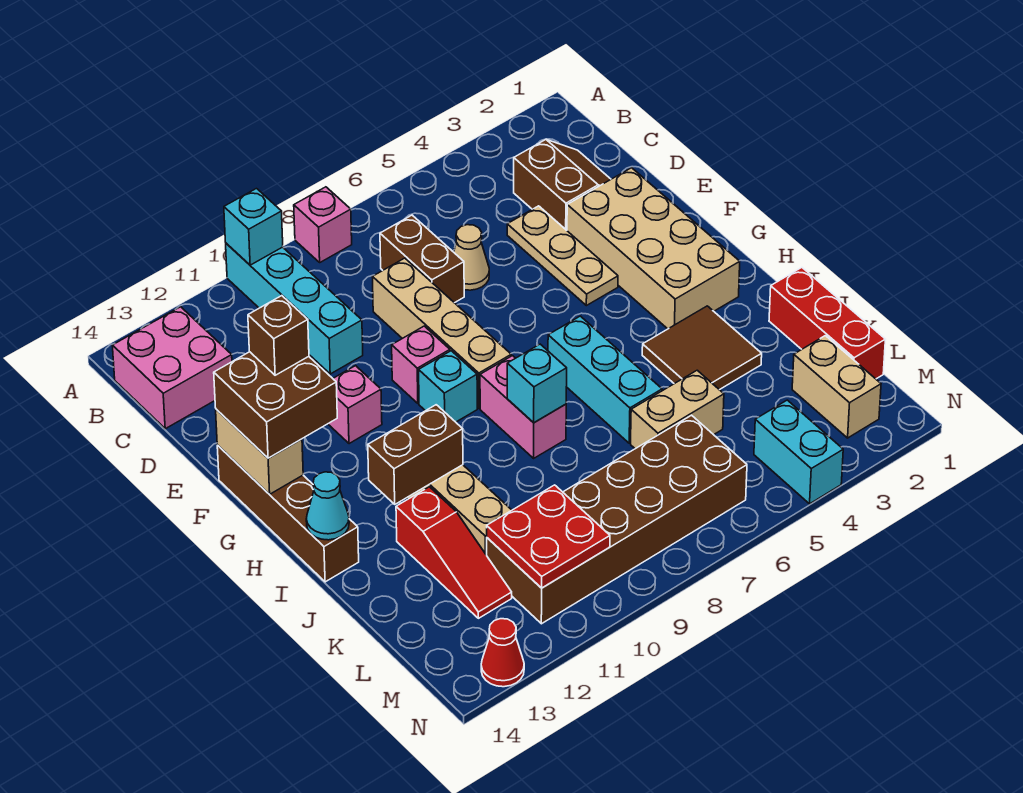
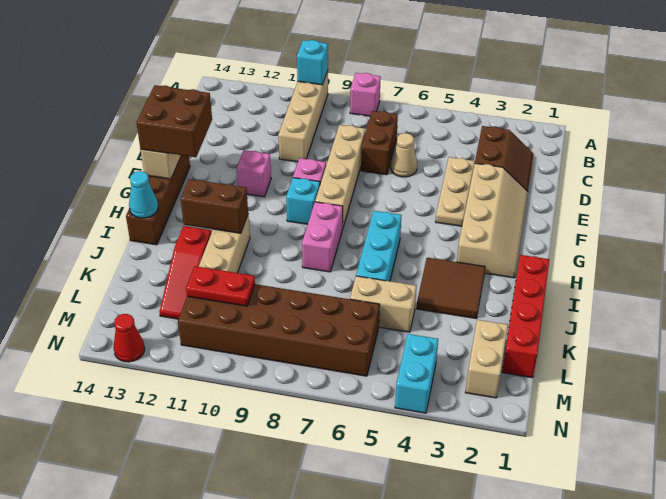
cyan brick A10:D10 level 1 -> tan brick A10:D10 level 1
pink brick B13:C14 level 1 -> none
tan brick E2:H3 level 1 -> tan slope E2:H3 level 1 top 3
brown brick F13 level 4 -> none
cyan brick I8 level 2 -> none
red brick J1:L1 level 1 -> red brick I1:L1 level 1
red plate L10:M11 level 2 -> red plate L10:L11 level 2

